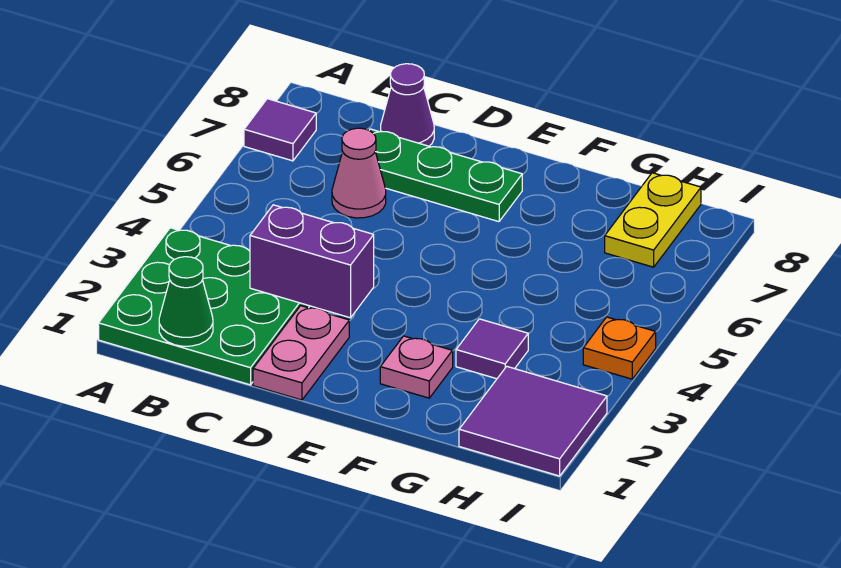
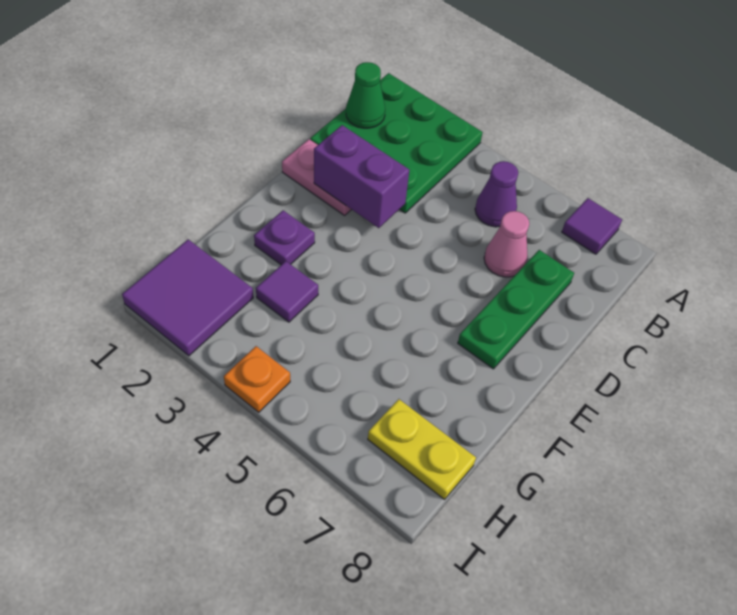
purple brick C3:D3 level 2 -> purple brick D2:D3 level 2
purple cone C8 level 1 -> purple cone B5 level 1
pink plate F2 level 1 -> purple plate F2 level 1

